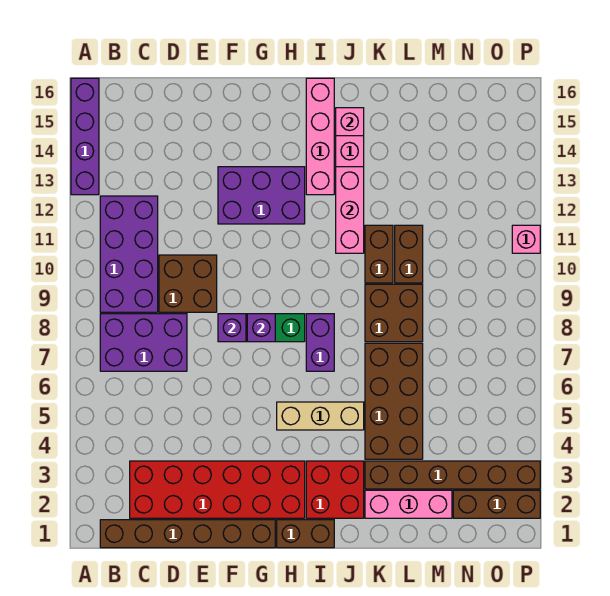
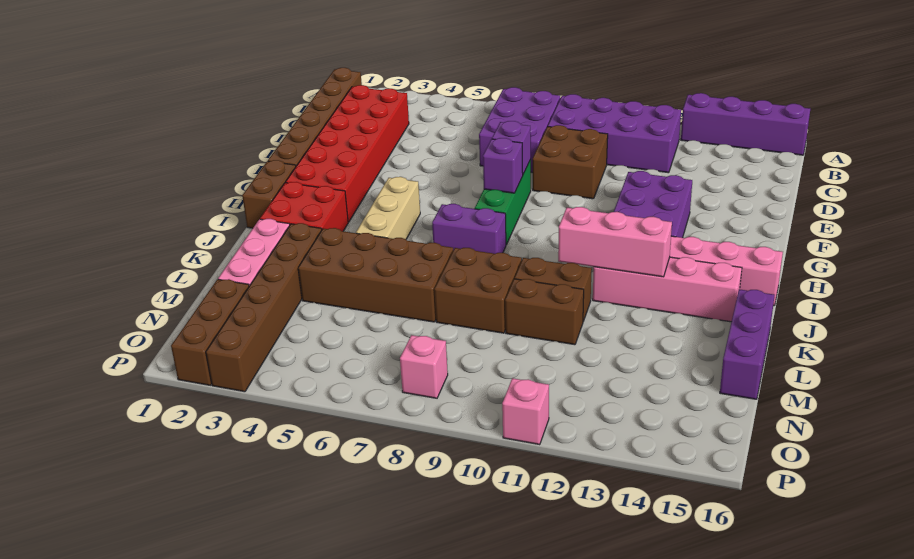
pink brick J15 level 2 -> pink brick O8 level 1
none -> purple brick K16:M16 level 1

